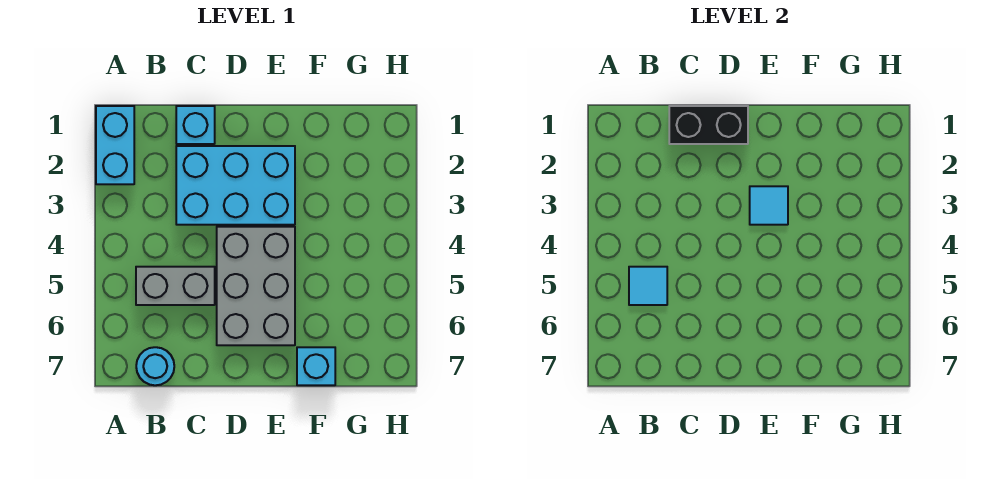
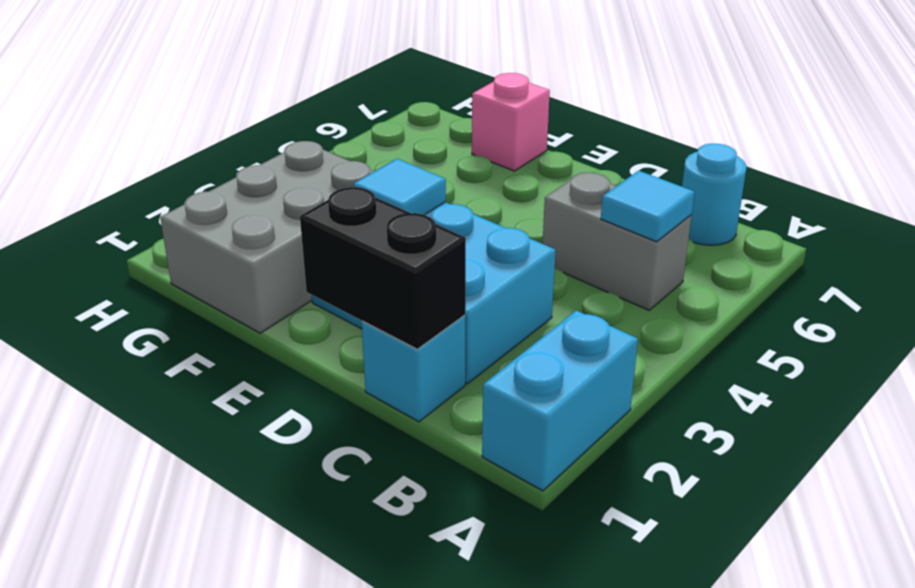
grey brick D4:E6 level 1 -> grey brick F1:G3 level 1
cyan brick F7 level 1 -> pink brick F7 level 1

